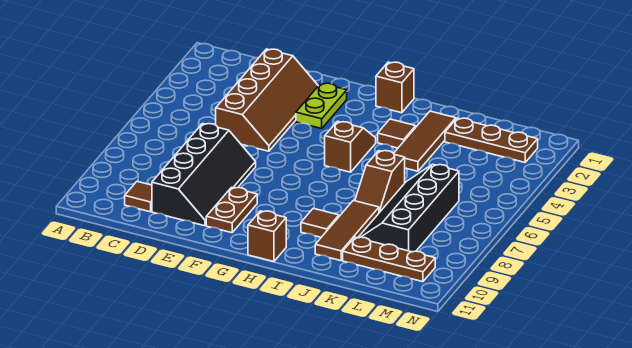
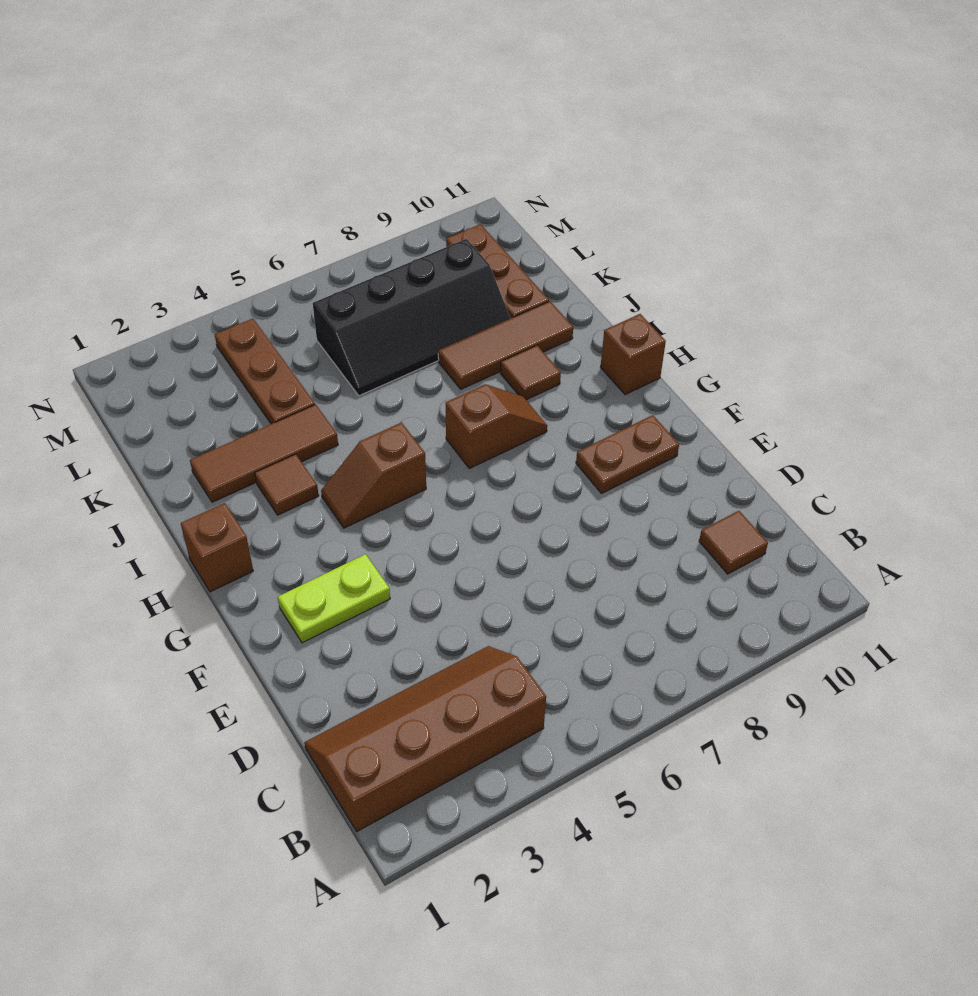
brown slope D2:E5 level 1 top D -> brown slope B1:C4 level 1 top B
black slope D7:E10 level 1 top D -> none
brown slope J6:J7 level 1 top 6 -> brown slope H7:H8 level 1 top 7
brown plate K2:M2 level 1 -> brown plate K4:M4 level 1

